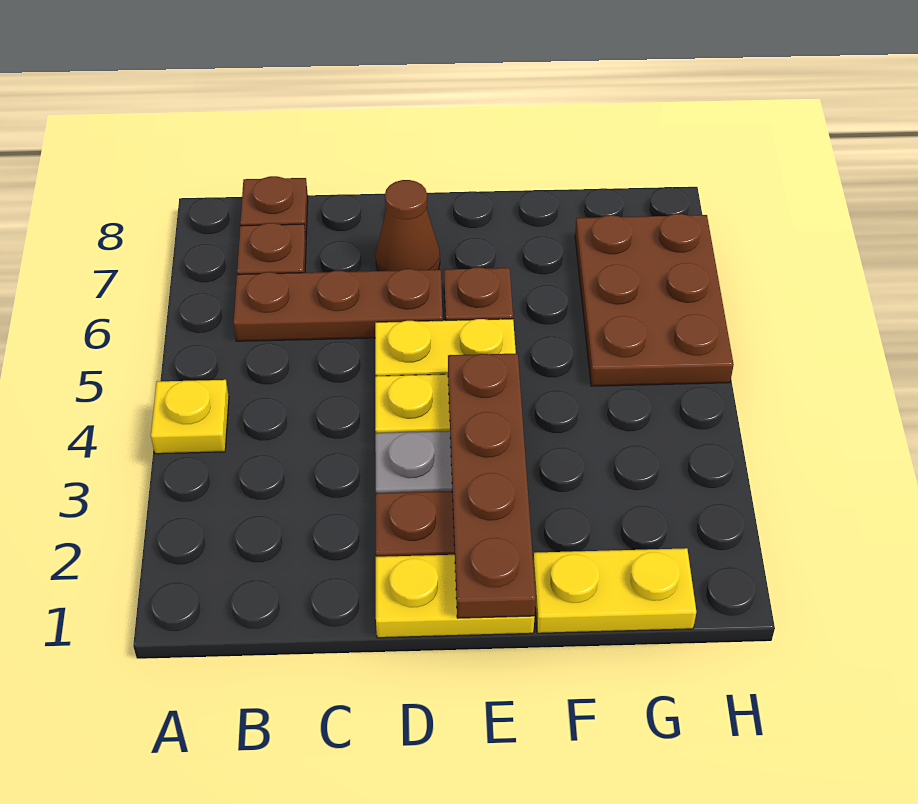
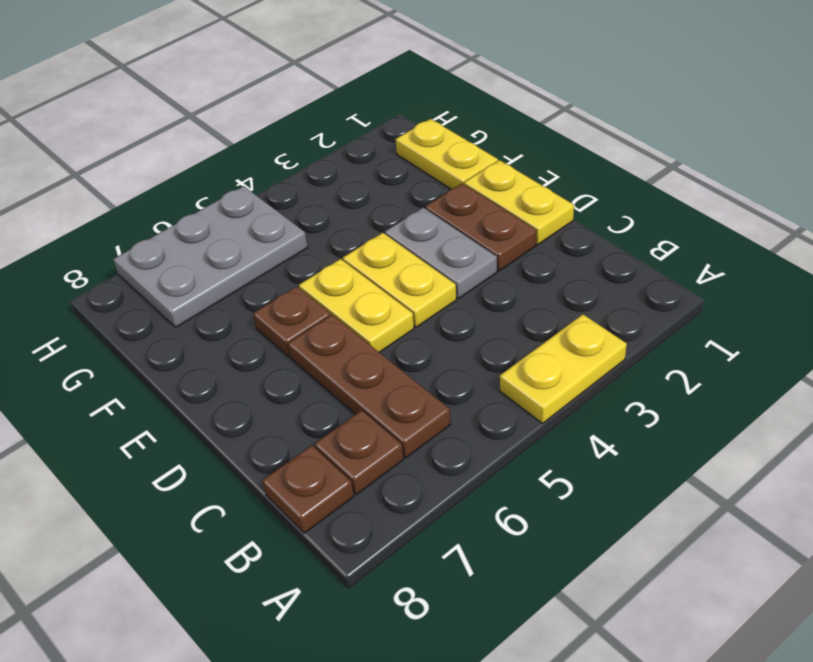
yellow plate A4 level 1 -> yellow plate A3:A4 level 1
brown cone D7 level 1 -> none
brown plate E1:E4 level 2 -> none
brown plate G5:H7 level 1 -> grey plate G5:H7 level 1

